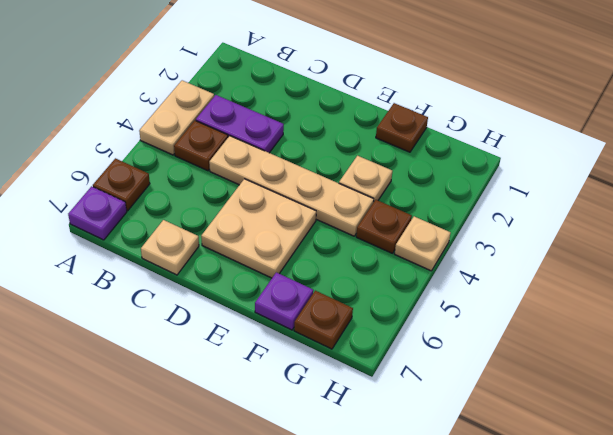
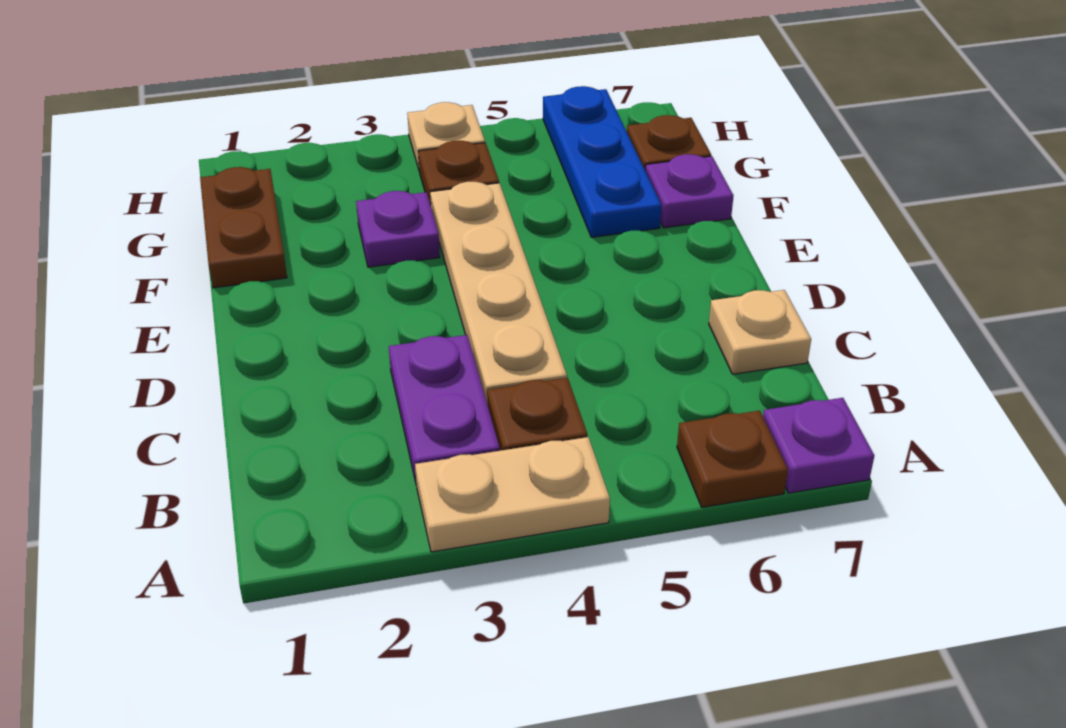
tan plate D5:E6 level 1 -> none
brown plate F1 level 1 -> brown plate F1:G1 level 1
tan plate F3 level 1 -> purple plate F3 level 1
none -> blue plate F6:H6 level 1

